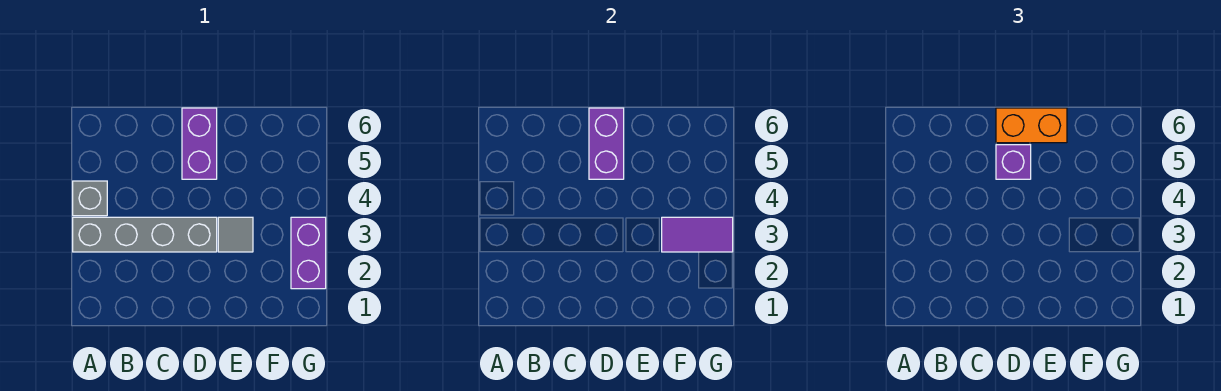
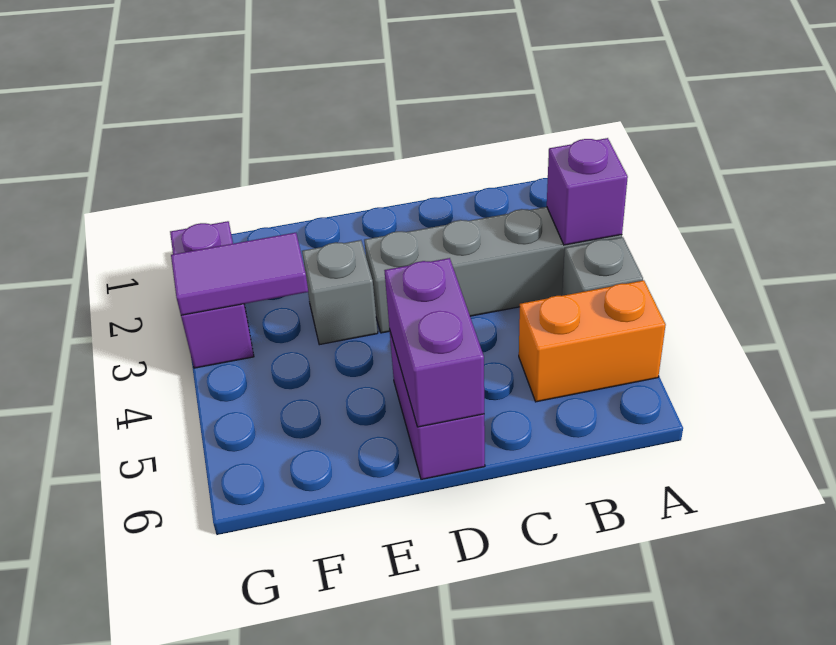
purple brick D5 level 3 -> purple brick A3 level 2
orange brick D6:E6 level 3 -> orange brick A5:B5 level 1
grey tile E3 level 1 -> grey brick E3 level 1

